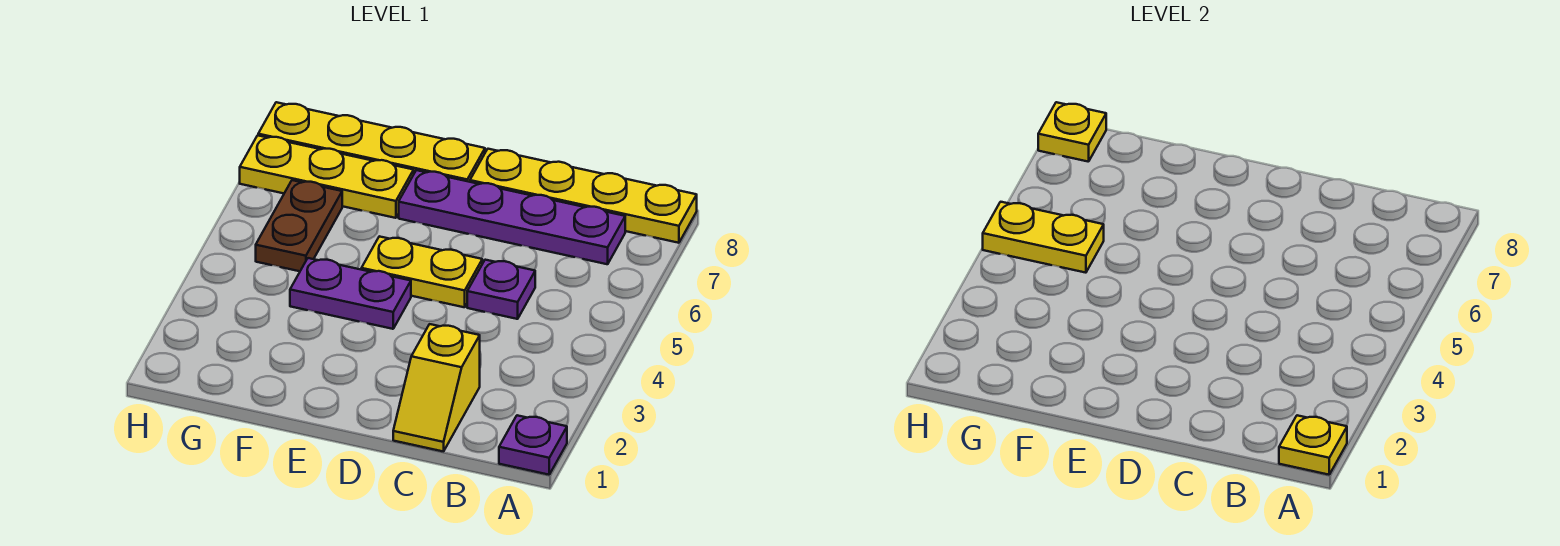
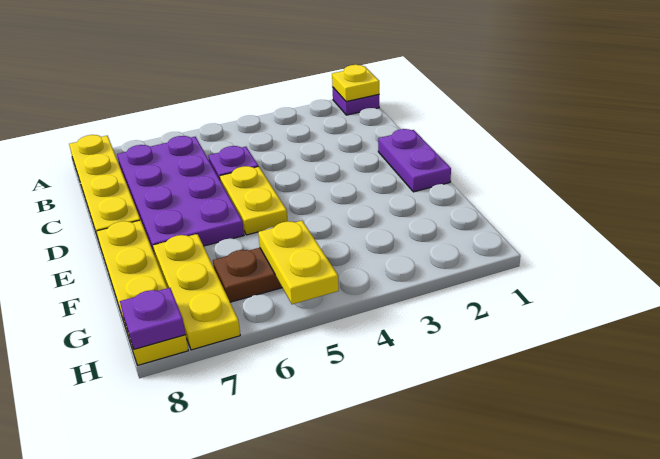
purple plate B7:E7 level 1 -> purple plate B6:E7 level 1
yellow slope C1:C2 level 1 top 2 -> none
purple plate E4:F4 level 1 -> purple plate D1:E1 level 1
yellow plate H8 level 2 -> purple plate H8 level 2

